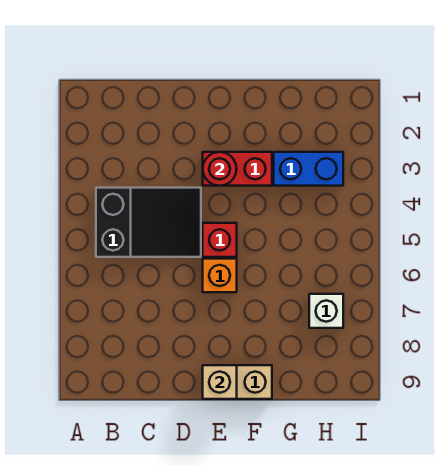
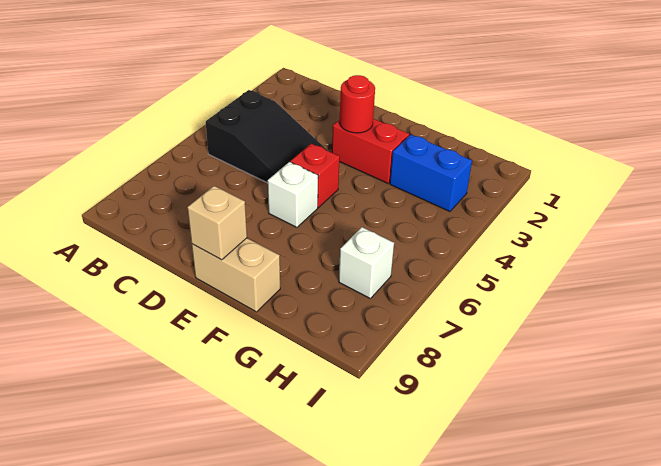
orange brick E6 level 1 -> white brick E6 level 1

